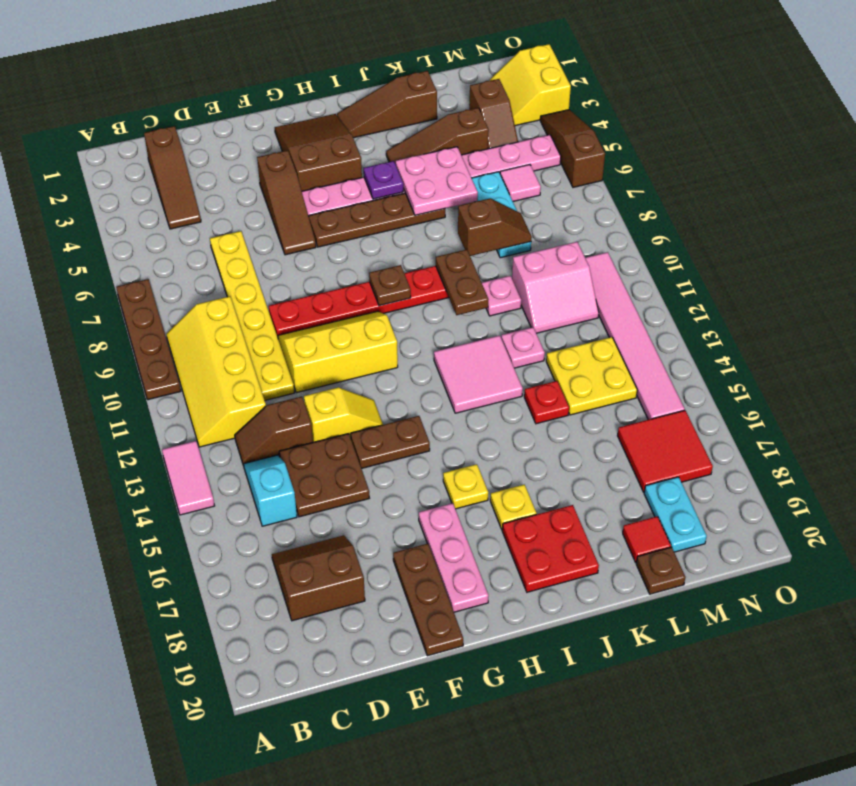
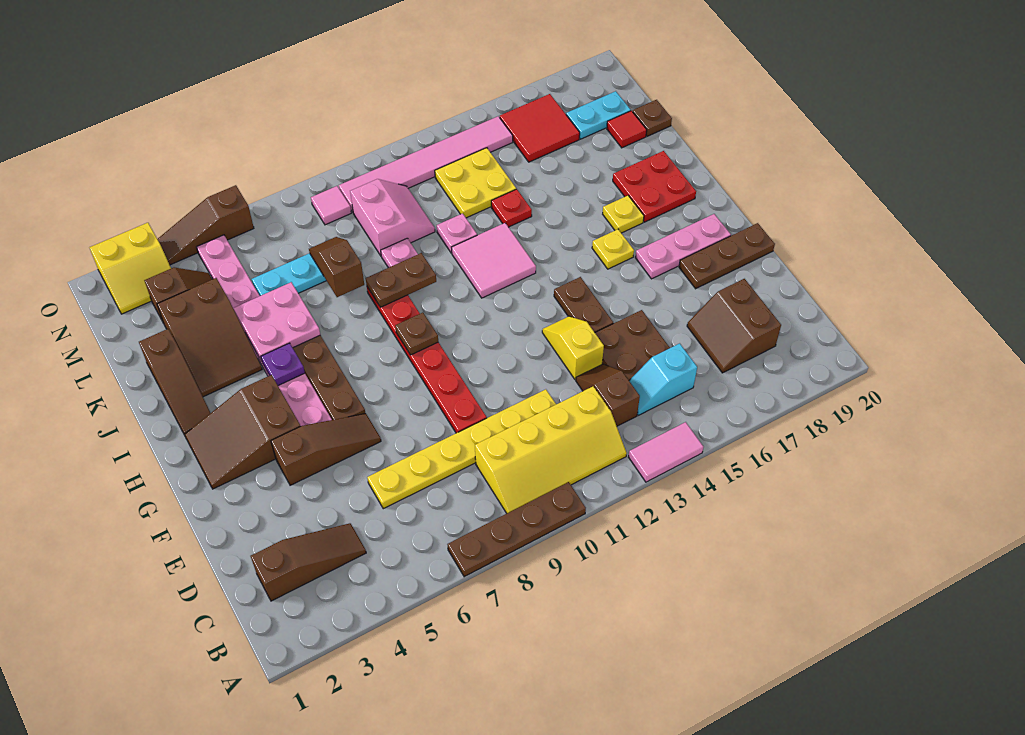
brown slope C13:D13 level 1 top D -> brown slope C13:D13 level 1 top C
yellow slope E10:G11 level 1 top 11 -> none
brown slope J4:L4 level 1 top L -> brown slope J3:L4 level 1 top L
pink tile M6 level 1 -> pink tile N9 level 1

